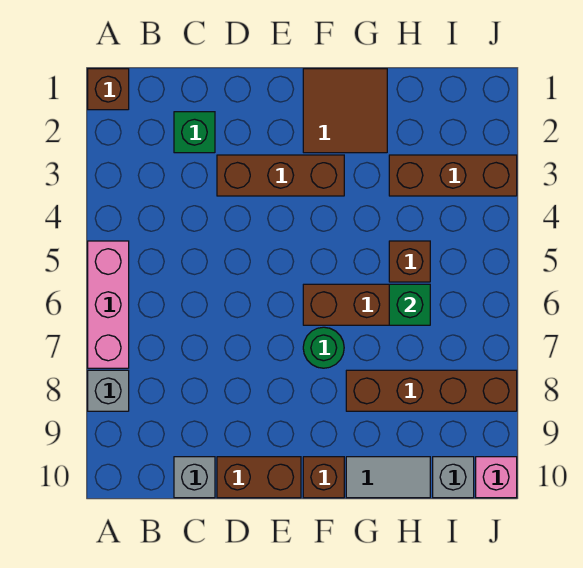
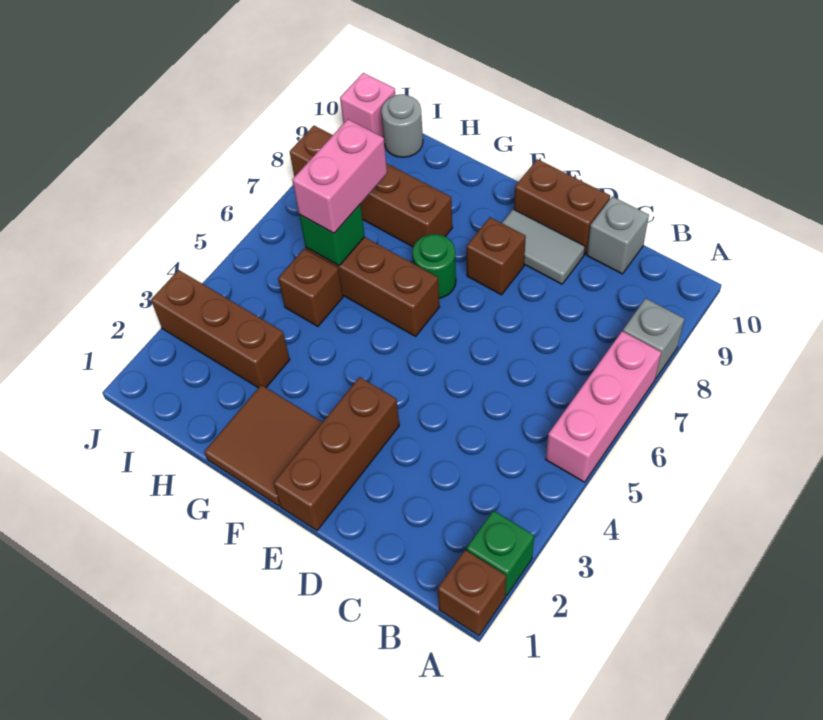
green brick C2 level 1 -> green brick A2 level 1
brown brick D3:F3 level 1 -> brown brick E1:E3 level 1
brown brick F10 level 1 -> brown brick E8 level 1
grey tile G10:H10 level 1 -> grey tile D9:E9 level 1
none -> pink brick H6:H7 level 3
grey brick I10 level 1 -> grey round brick I10 level 1

